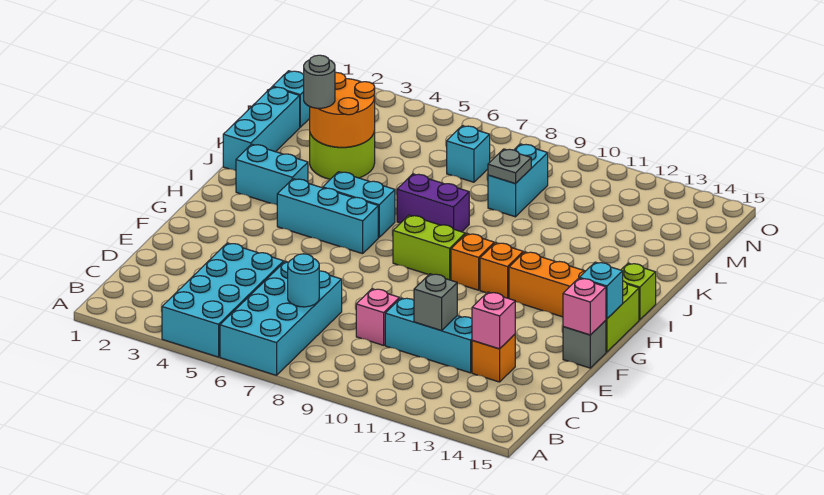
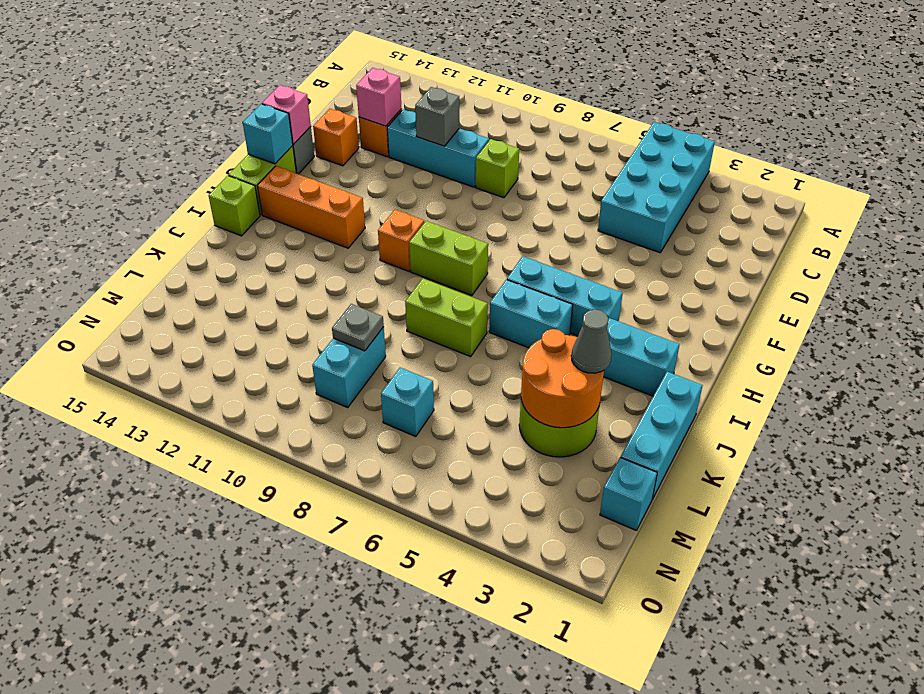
cyan brick A6:D7 level 1 -> none
cyan round brick C7 level 2 -> none
pink brick D9 level 1 -> lime brick D9 level 1
orange brick H11 level 1 -> orange brick E14 level 1
purple brick J7:J8 level 1 -> lime brick J7:J8 level 1
grey round brick K3 level 3 -> grey cone K3 level 3

